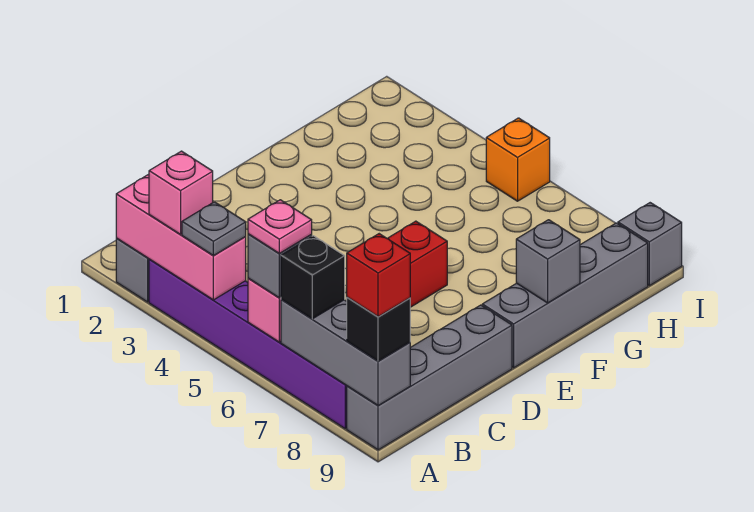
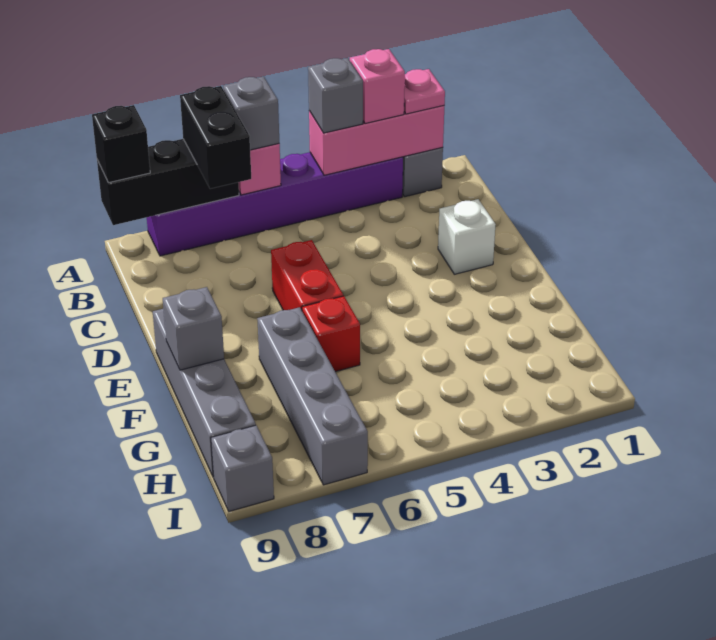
grey plate A4 level 3 -> grey brick A4 level 3
pink plate A6 level 4 -> pink plate A2 level 3
grey brick A7:A9 level 2 -> black brick A7:A9 level 2
black brick A7 level 3 -> black brick A7:B7 level 3
grey brick A9:D9 level 1 -> grey brick F7:I7 level 1
red brick A9 level 4 -> red brick F6 level 1
none -> white brick D2 level 1
orange brick I5 level 1 -> none

